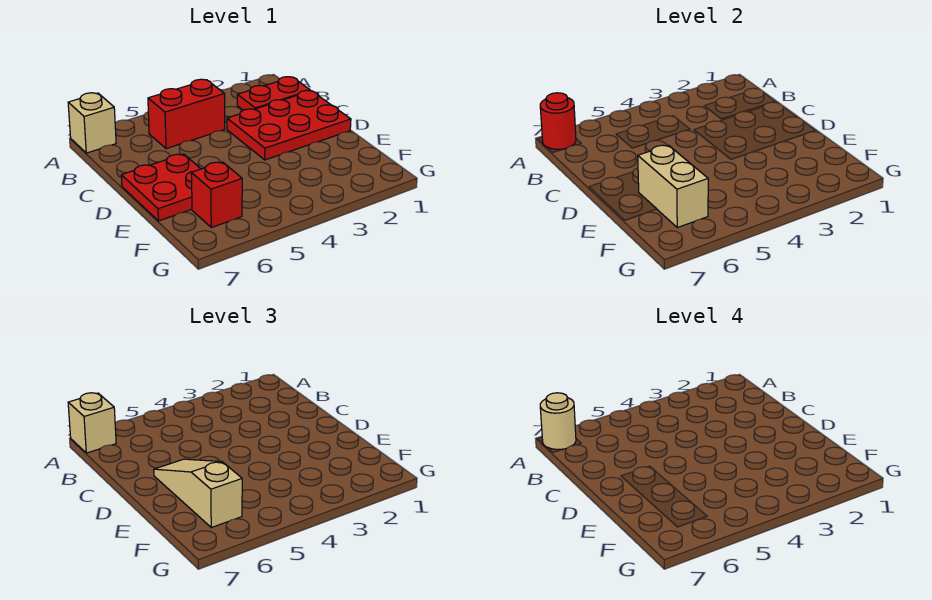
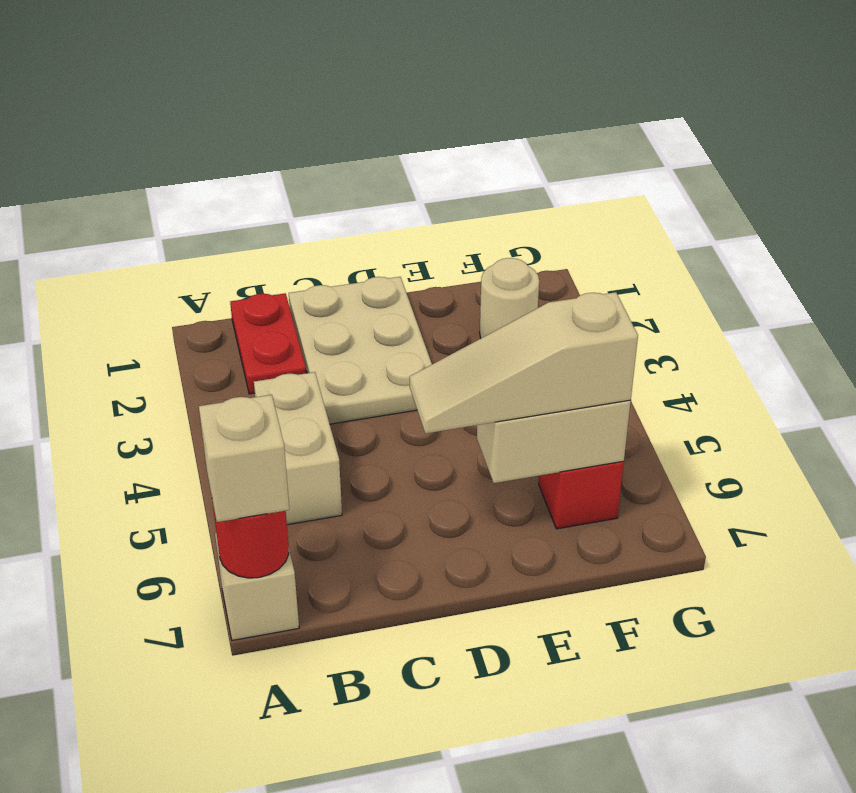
tan round brick A7 level 4 -> tan round brick F2 level 1
red brick B4:B5 level 1 -> tan brick B4:B5 level 1
red plate C1:D3 level 1 -> tan plate C1:D3 level 1
red plate D6:E7 level 1 -> none

